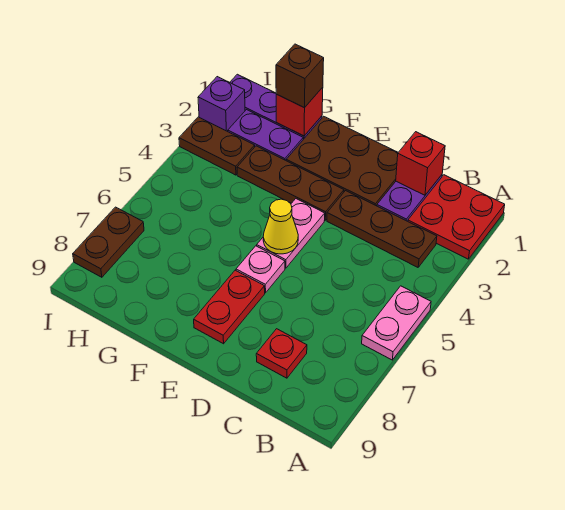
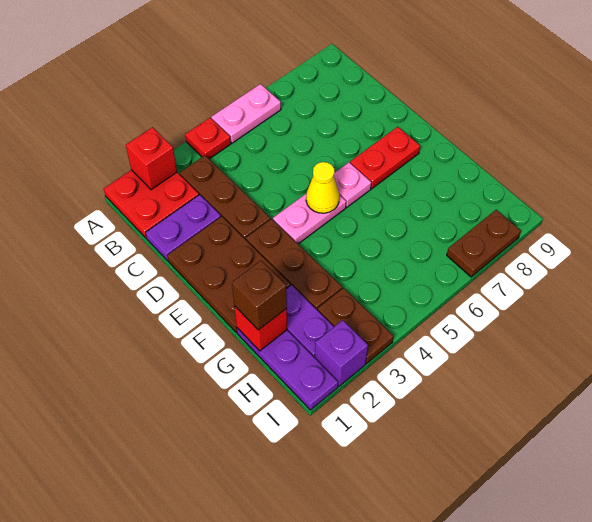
red brick C1 level 2 -> red brick A2 level 2
red plate C8 level 1 -> red plate A4 level 1

